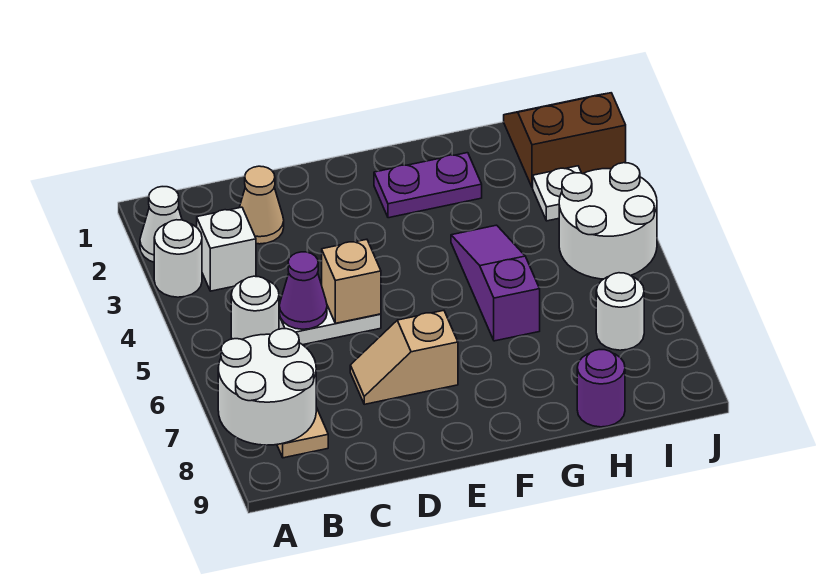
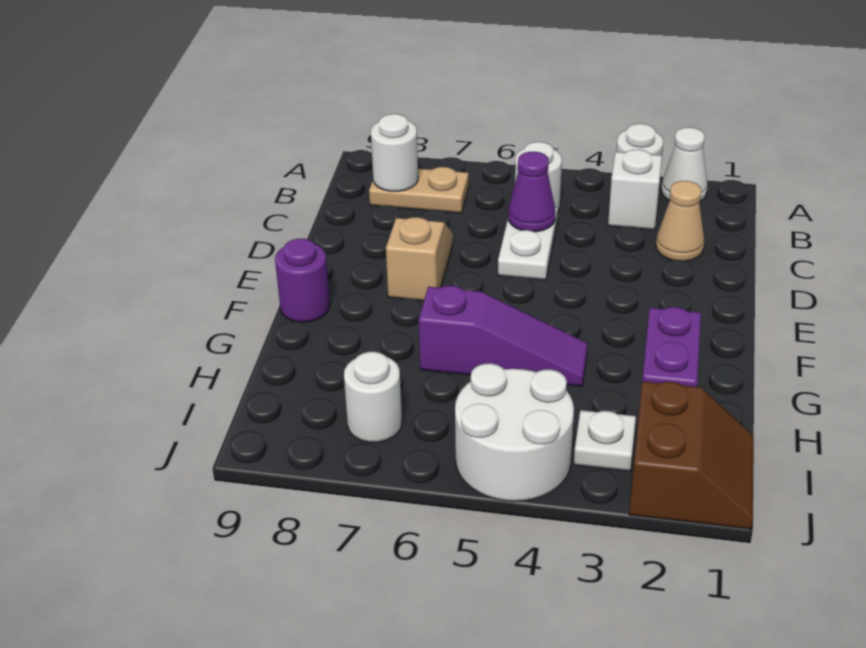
white round brick A7:B8 level 2 -> white round brick B8 level 2
tan brick D5 level 2 -> none
purple round brick H9 level 1 -> purple round brick F9 level 1

